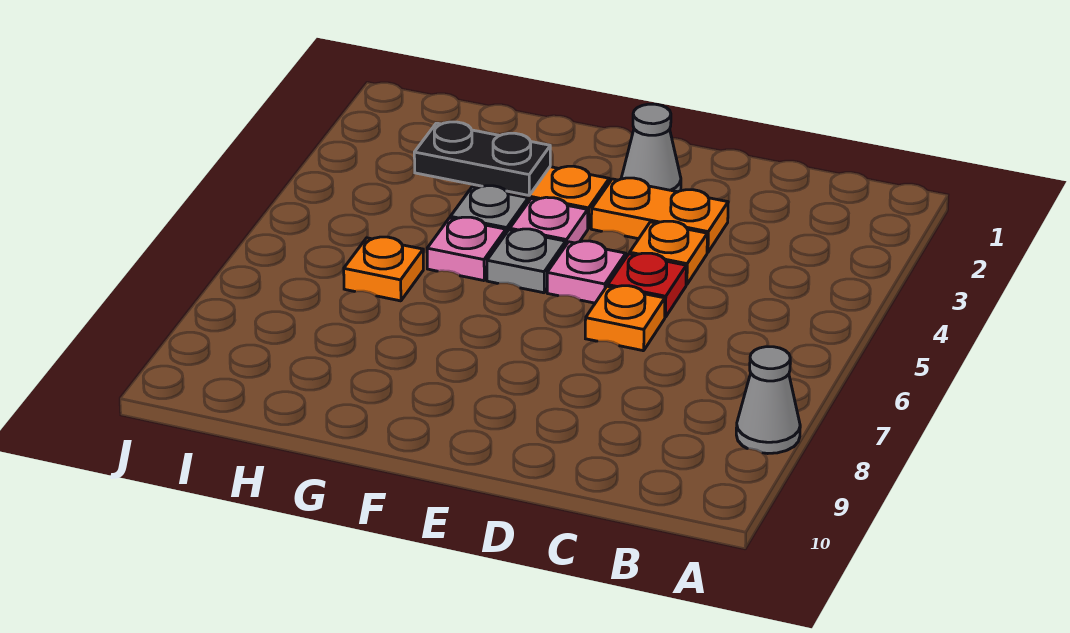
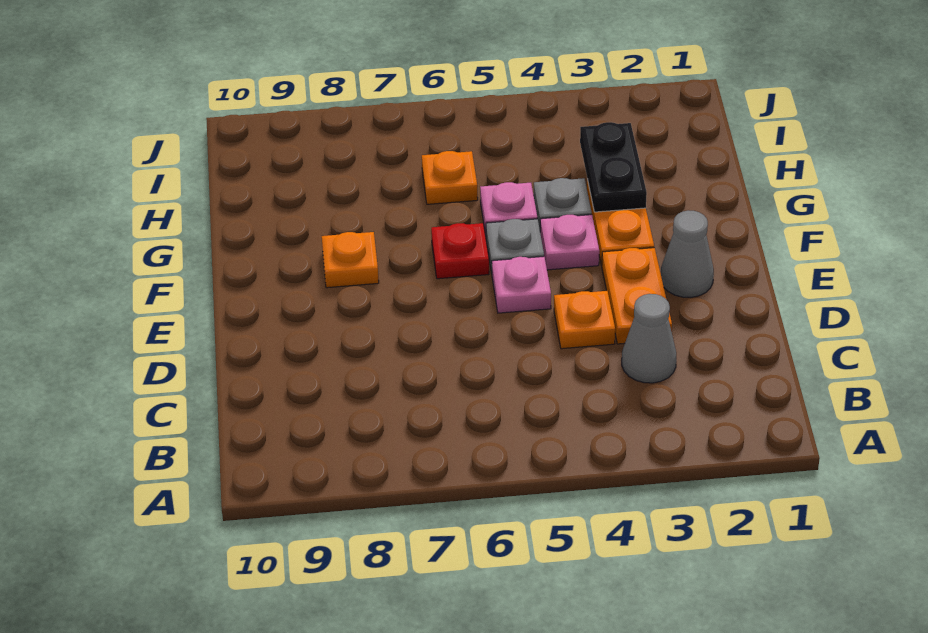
grey cone A8 level 1 -> grey cone C3 level 1
red plate D5 level 1 -> red plate F6 level 1
orange plate D6 level 1 -> orange plate F8 level 1

